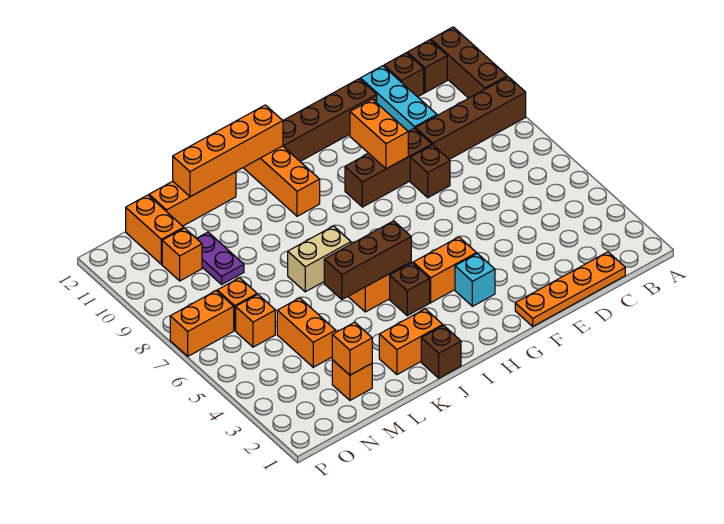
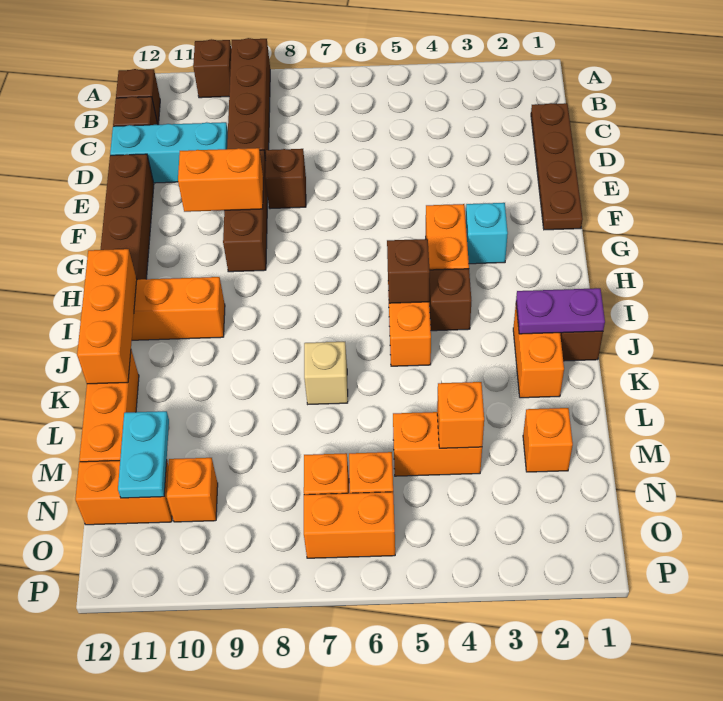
brown brick A10:A12 level 1 -> brown brick A10 level 1
orange plate C1:F1 level 1 -> brown plate C1:F1 level 1
brown brick I5:K5 level 2 -> brown brick I5 level 2
orange brick I12:L12 level 2 -> orange brick I12:K12 level 2
tan brick J7:K7 level 1 -> tan brick K7 level 1
orange brick M2 level 2 -> orange brick M4 level 2
purple plate M9:M10 level 1 -> purple plate J1:J2 level 2
none -> cyan plate M11:N11 level 2
orange brick O7:P7 level 1 -> orange brick O6:O7 level 1

